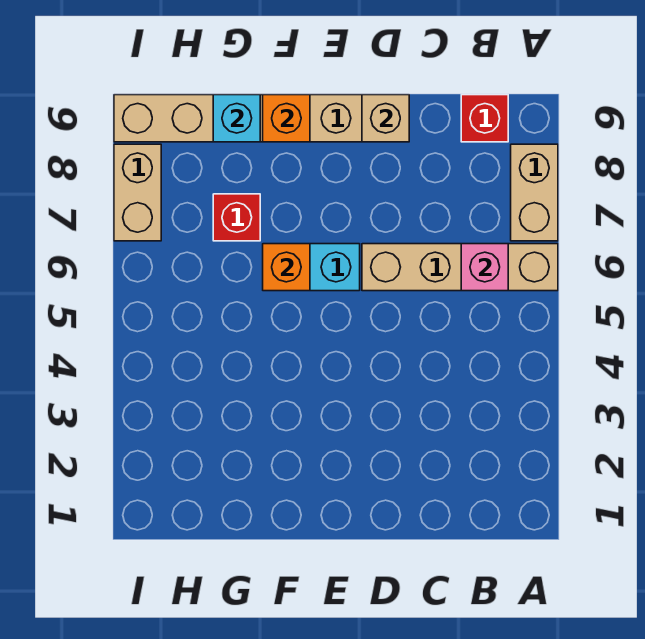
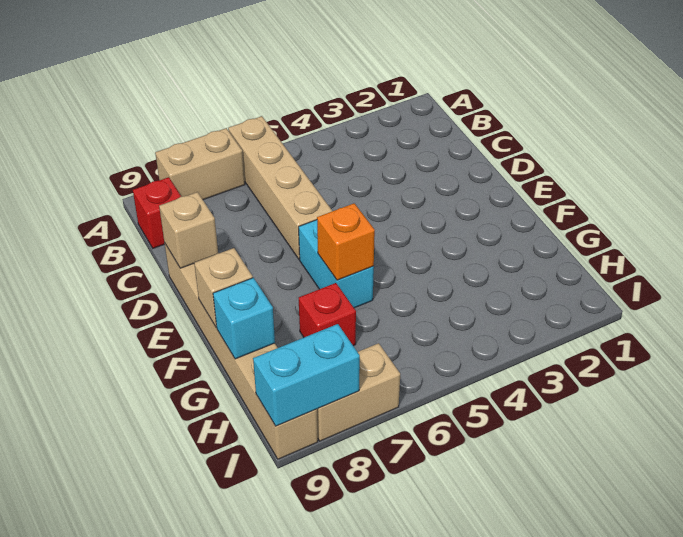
pink brick B6 level 2 -> none
orange brick F9 level 2 -> tan brick F9 level 2
none -> cyan brick I8:I9 level 2

